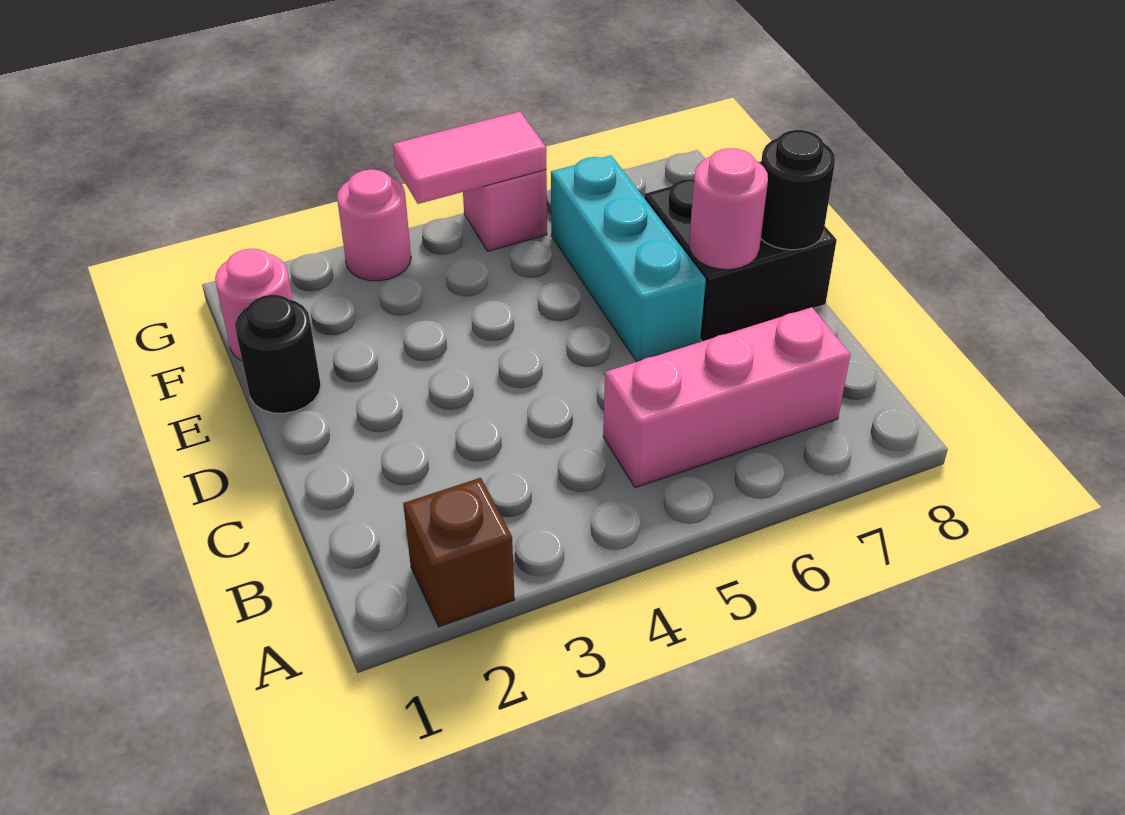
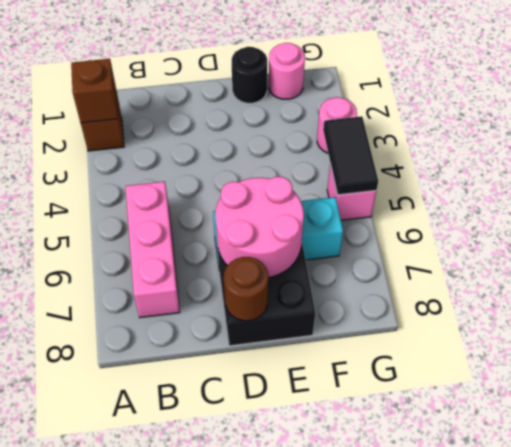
none -> brown brick A2 level 2
pink round brick D7 level 2 -> pink round brick D6:E7 level 2
black round brick D8 level 2 -> brown round brick D8 level 2
pink tile G4:G5 level 2 -> black tile G4:G5 level 2

